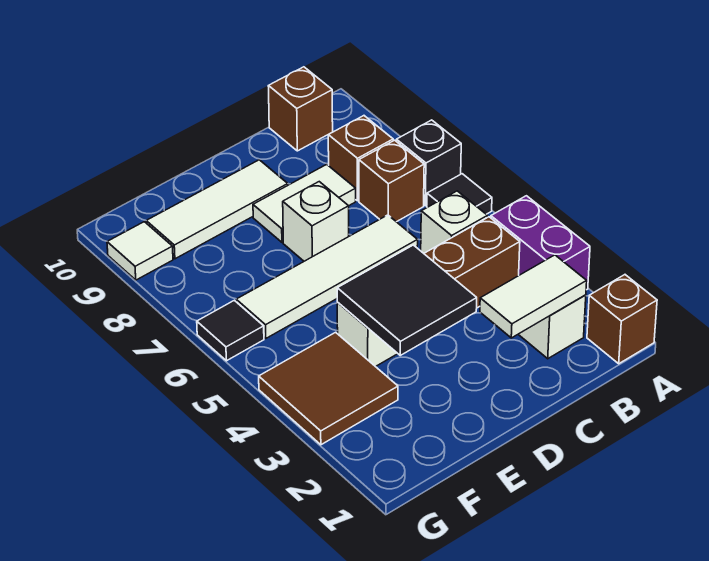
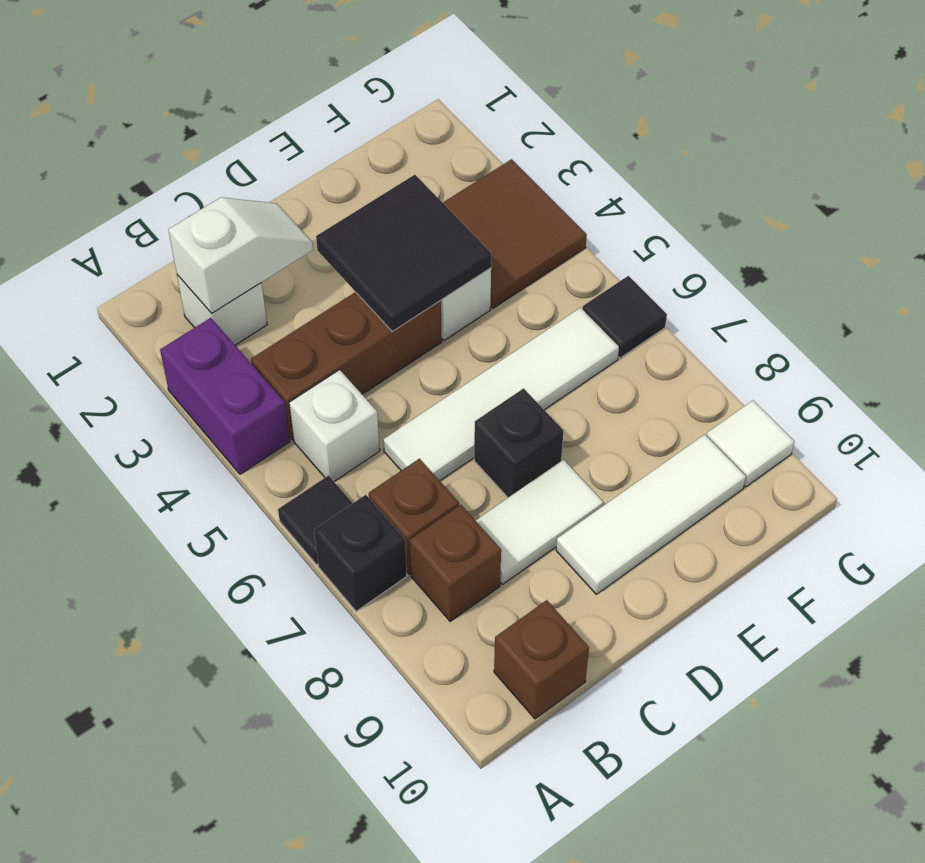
brown brick A1 level 1 -> none
white tile B2:C2 level 2 -> white slope B2:C2 level 2 top B
white brick D7 level 1 -> black brick D7 level 1

